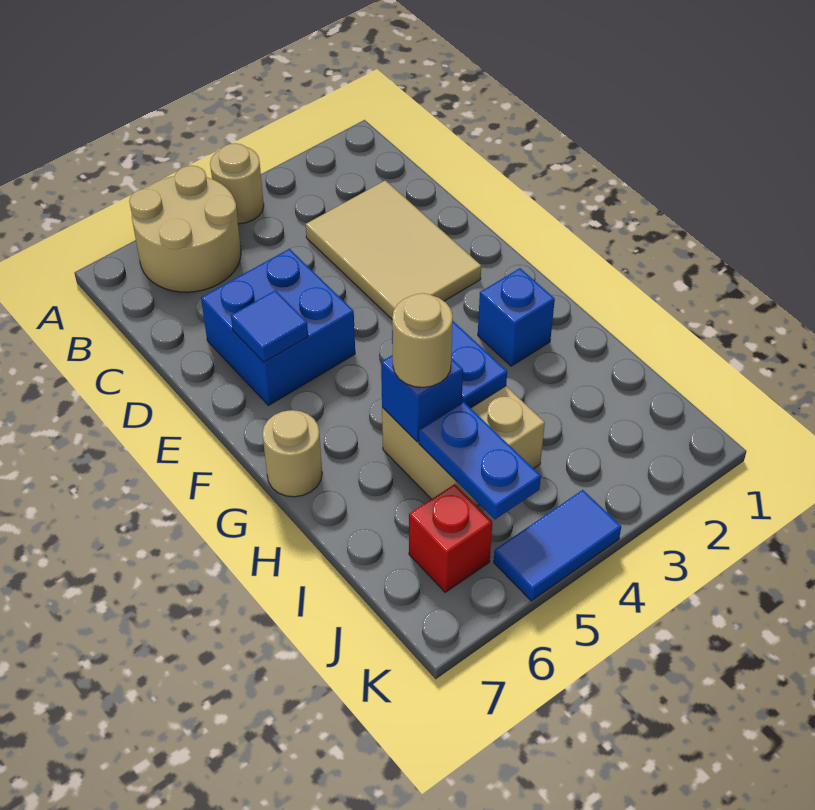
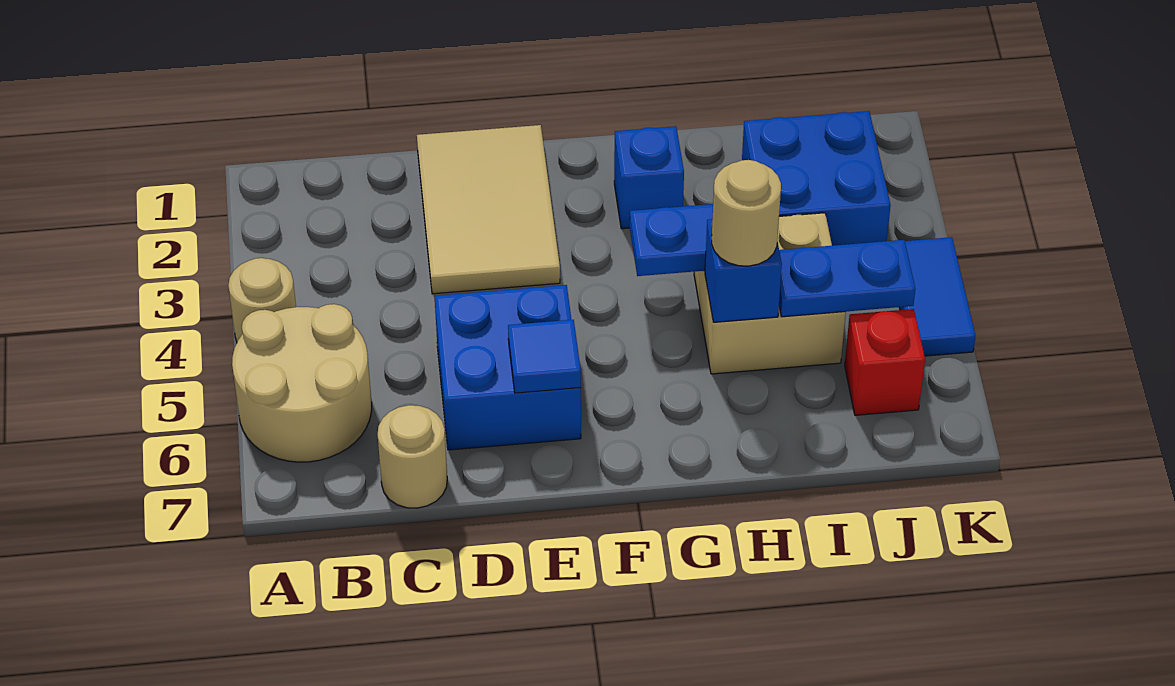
tan tile C2:E3 level 1 -> tan tile D1:E3 level 1
tan round brick G7 level 1 -> tan round brick C7 level 1
none -> blue brick I2:J3 level 1

